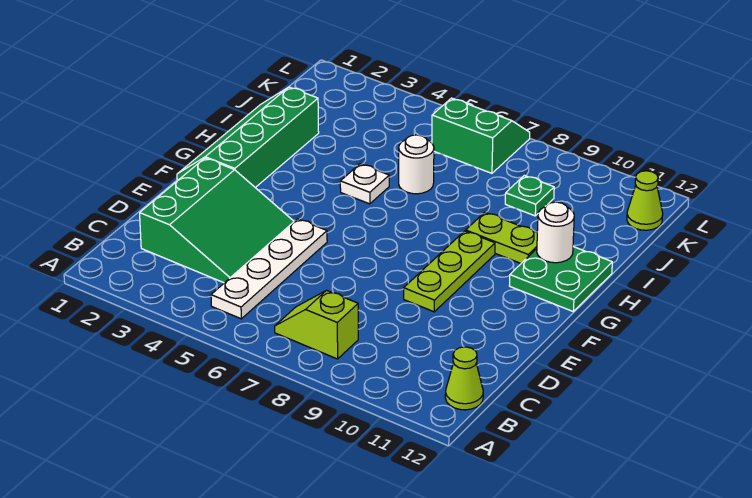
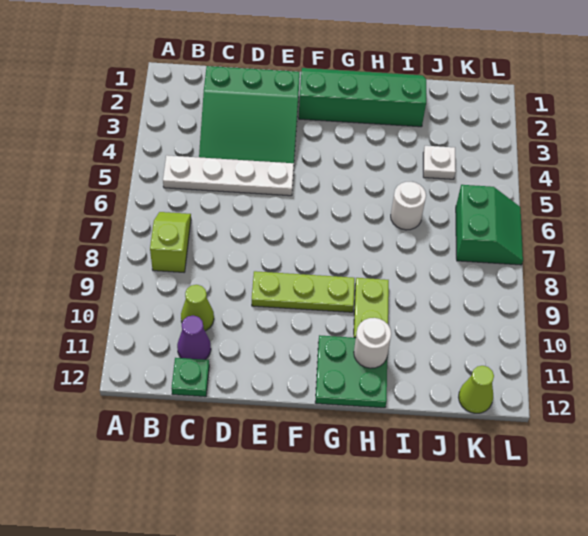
lime cone B12 level 1 -> lime cone C10 level 1
none -> purple cone C11 level 1
white plate H5 level 1 -> white plate J4 level 1
green plate J9 level 1 -> green plate C12 level 1

